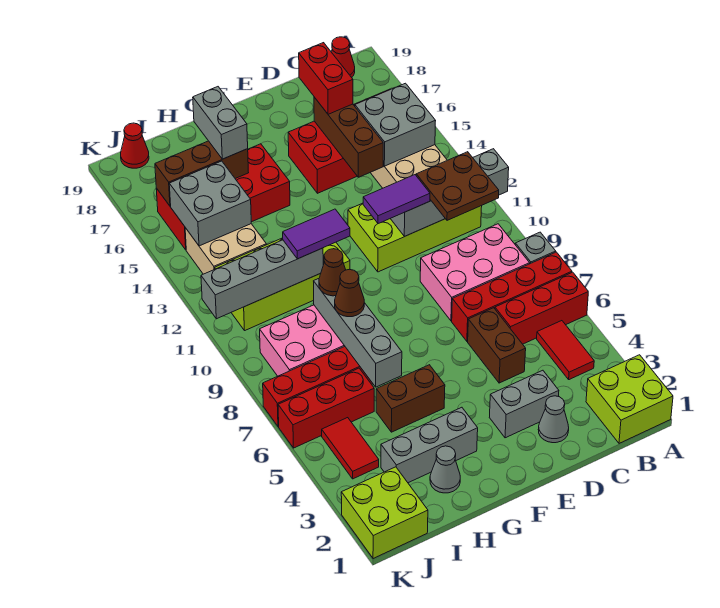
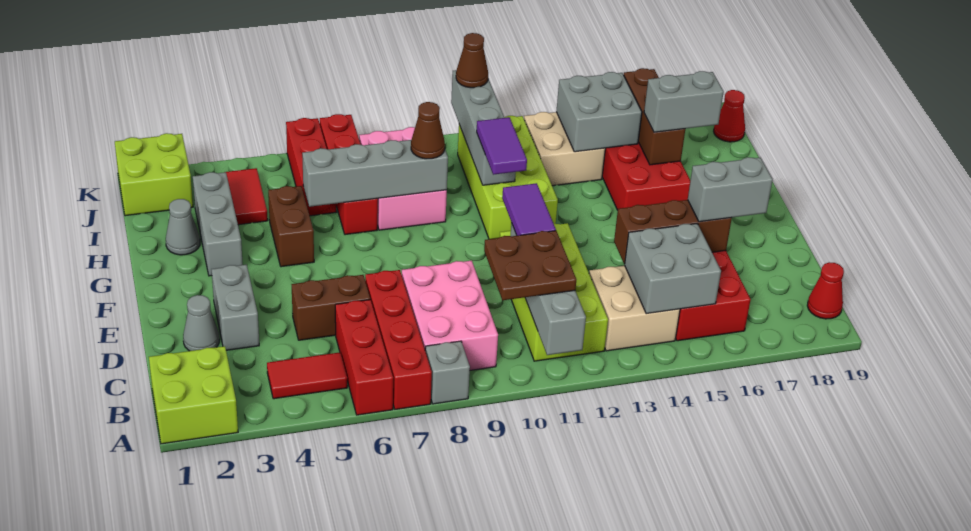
red brick D16:D17 level 3 -> grey brick D16:D17 level 3
brown cone H8 level 3 -> brown cone K11 level 3
red tile J4:J5 level 1 -> red tile I4:J4 level 1

